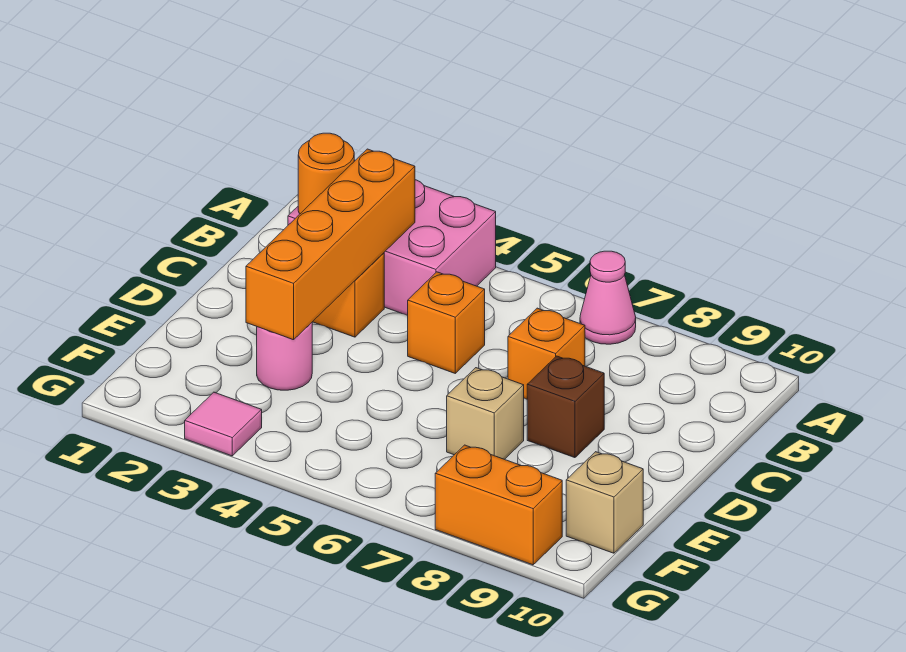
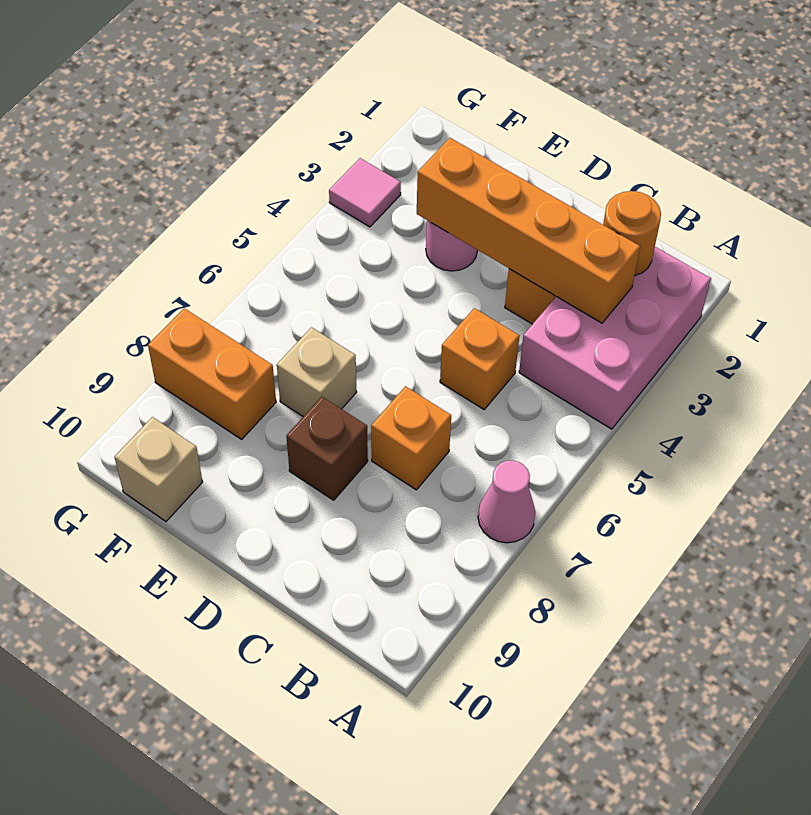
orange brick G8:G9 level 1 -> orange brick F8:G8 level 1

